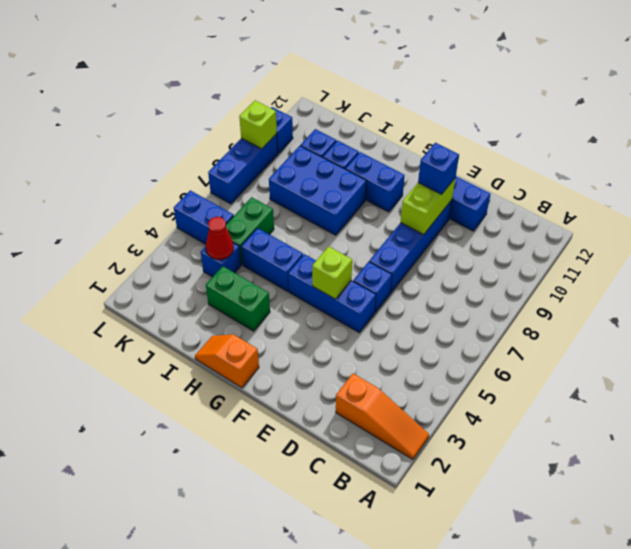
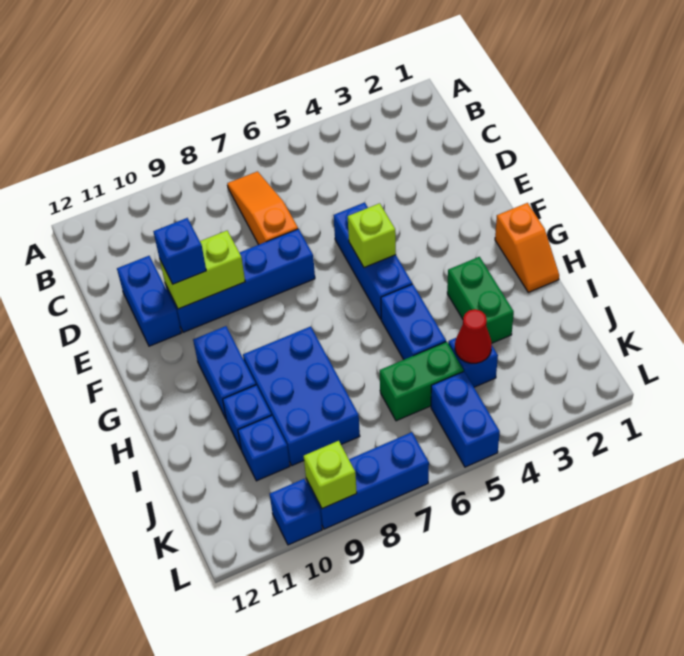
orange slope A2:C2 level 1 top C -> orange slope B7:D7 level 1 top D
blue brick E6 level 1 -> none

